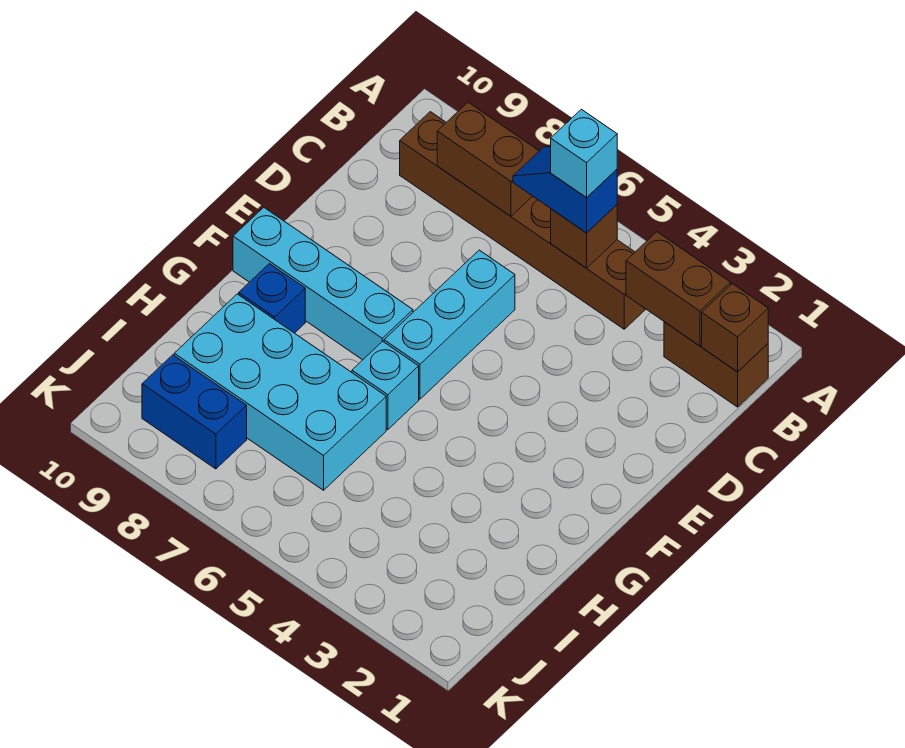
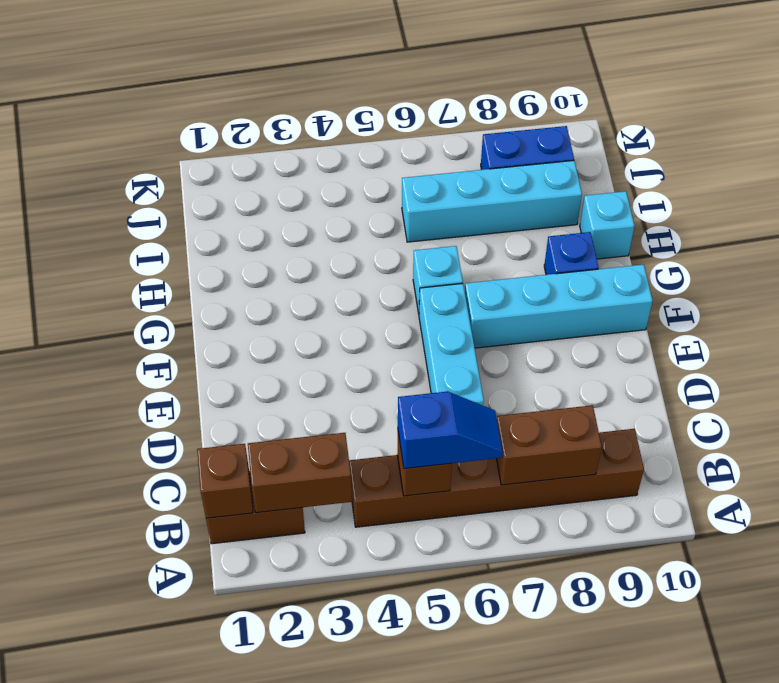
cyan brick B5 level 4 -> cyan brick H10 level 1
cyan brick H6:I9 level 1 -> cyan brick I6:I9 level 1

